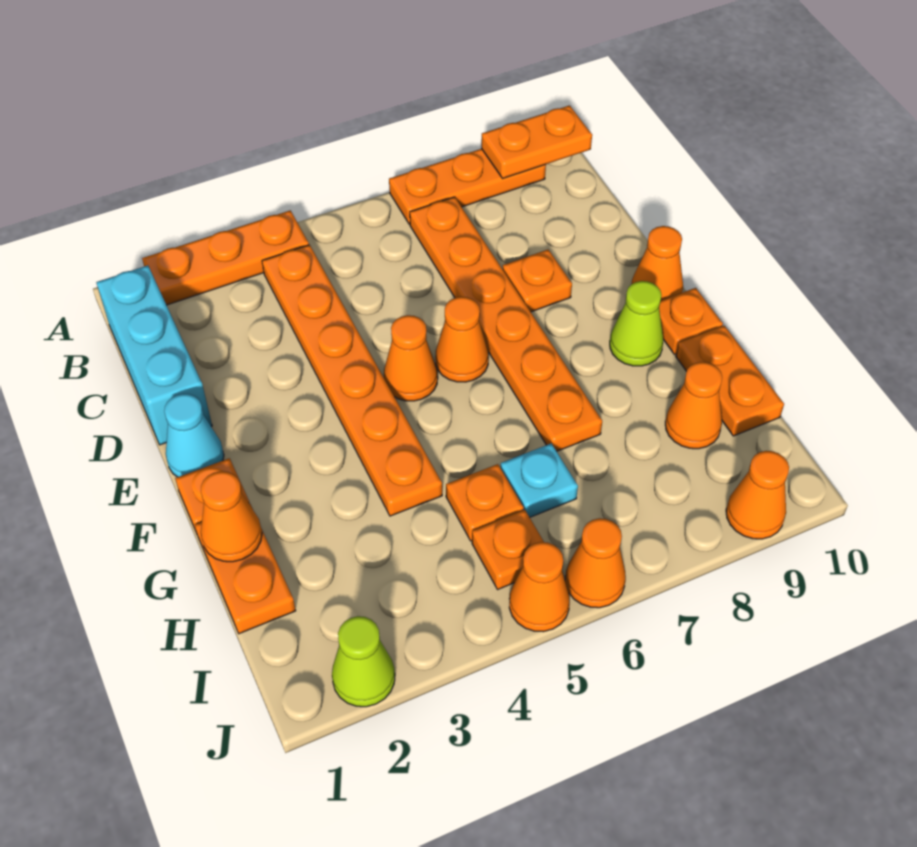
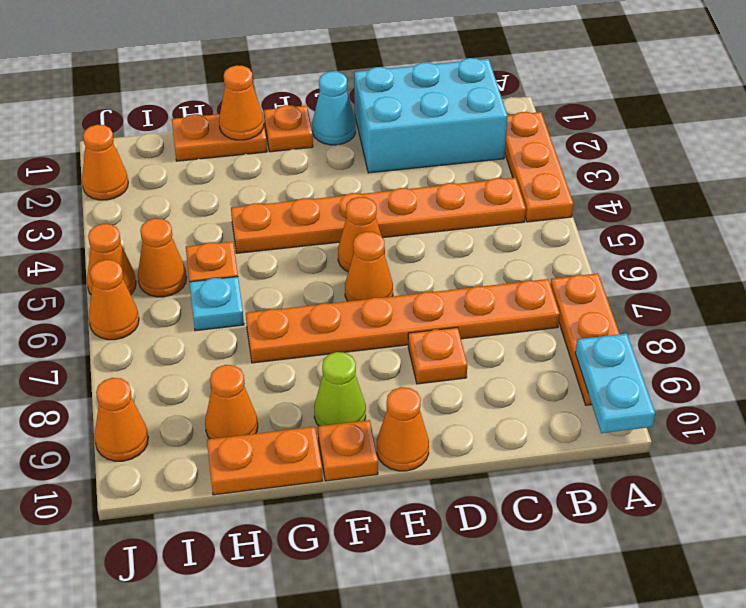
orange plate A9:A10 level 2 -> cyan plate A9:A10 level 2
cyan brick B1:D1 level 1 -> cyan brick B1:D2 level 1
orange plate I5 level 1 -> orange cone I5 level 1
lime cone J2 level 1 -> orange cone J2 level 1

